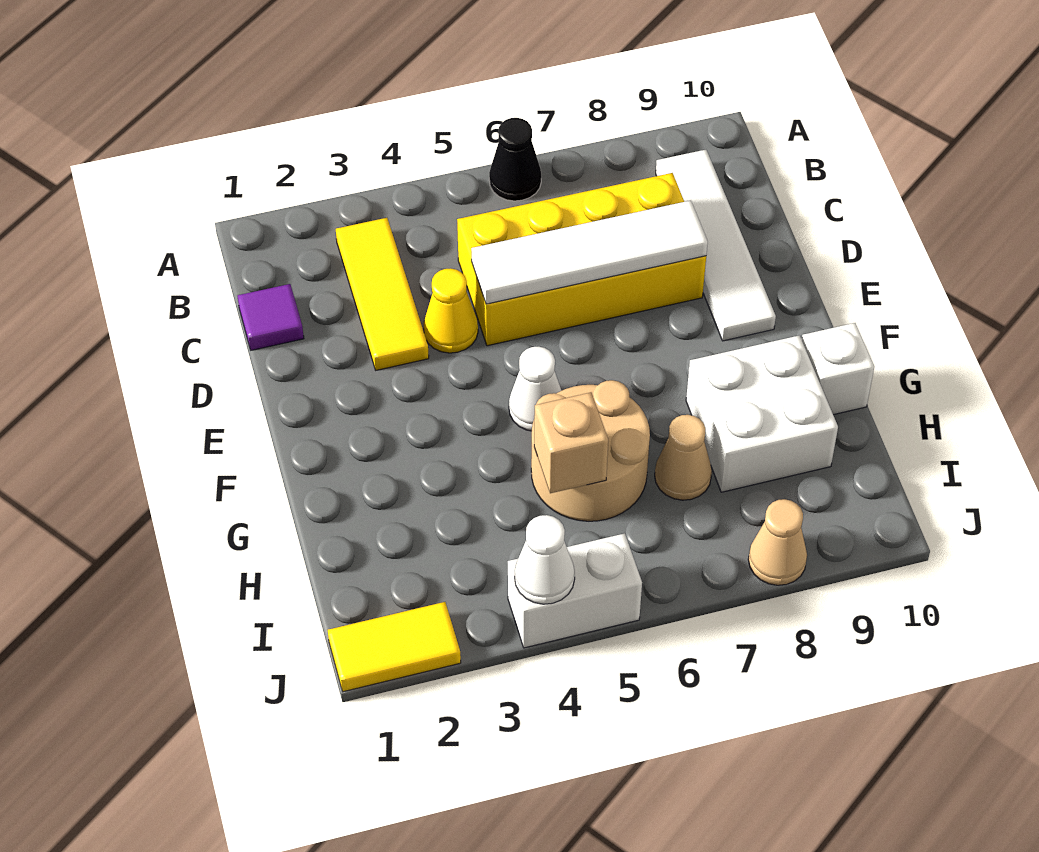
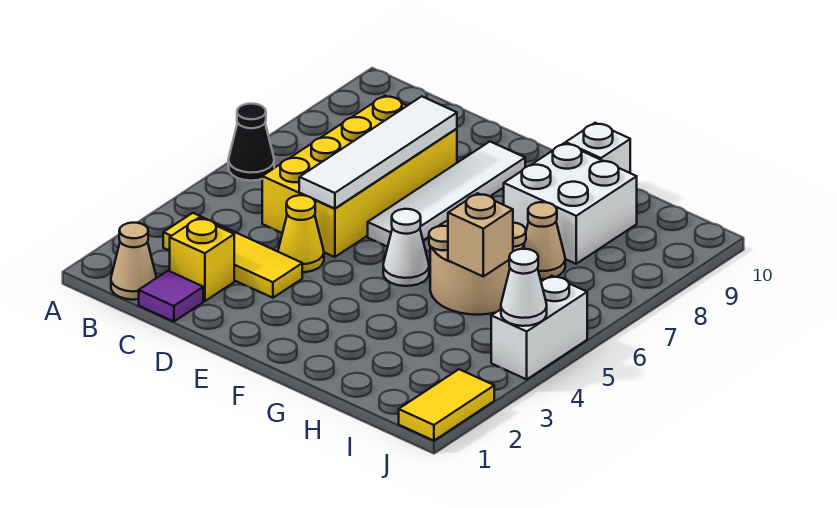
white tile B9:E9 level 1 -> white tile E6:E9 level 1
none -> yellow brick C2 level 1
tan cone J8 level 1 -> tan cone B1 level 1

